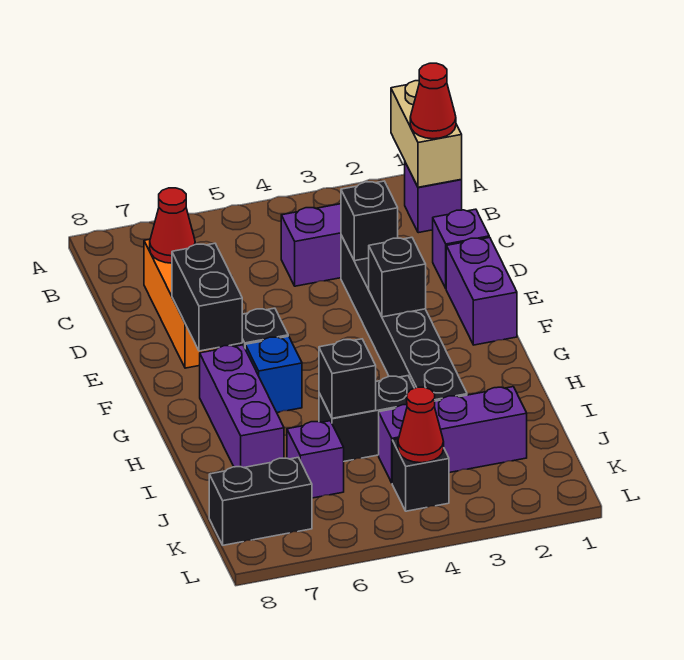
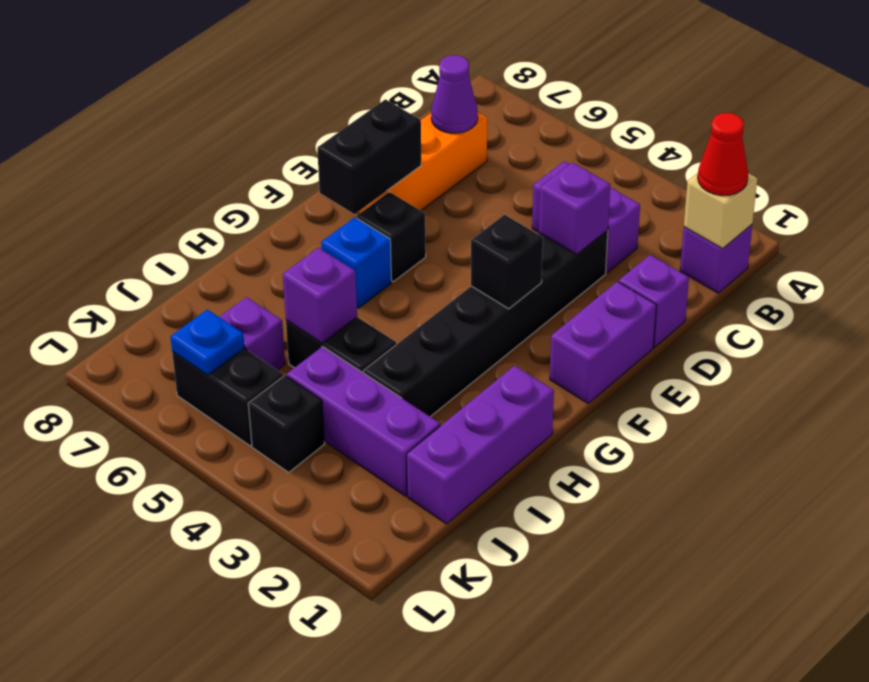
tan brick A1:B1 level 2 -> tan brick B1 level 2
red cone C7 level 2 -> purple cone C7 level 2
black brick D3 level 2 -> purple brick D3 level 2
purple brick G7:I7 level 1 -> purple brick H1:J1 level 1
black brick I5 level 2 -> purple brick I5 level 2
red cone K4 level 2 -> none
none -> blue plate K6 level 2
black brick K7:K8 level 1 -> black brick K5:K6 level 1

